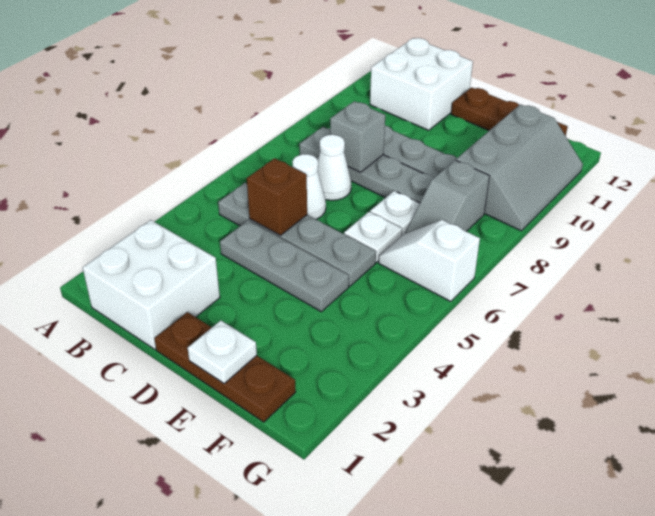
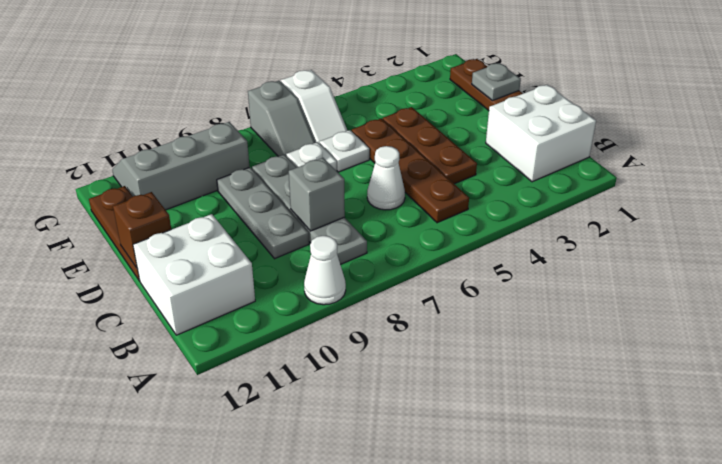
grey plate B5:E5 level 1 -> brown plate B5:E5 level 1
grey plate C4:E4 level 1 -> brown plate C4:E4 level 1
brown brick C5 level 2 -> brown brick D12 level 2
white cone C7 level 1 -> white cone A9 level 1
white plate E1 level 2 -> grey plate E1 level 2
grey slope F7:F8 level 1 top 8 -> grey slope F7:G7 level 1 top G

